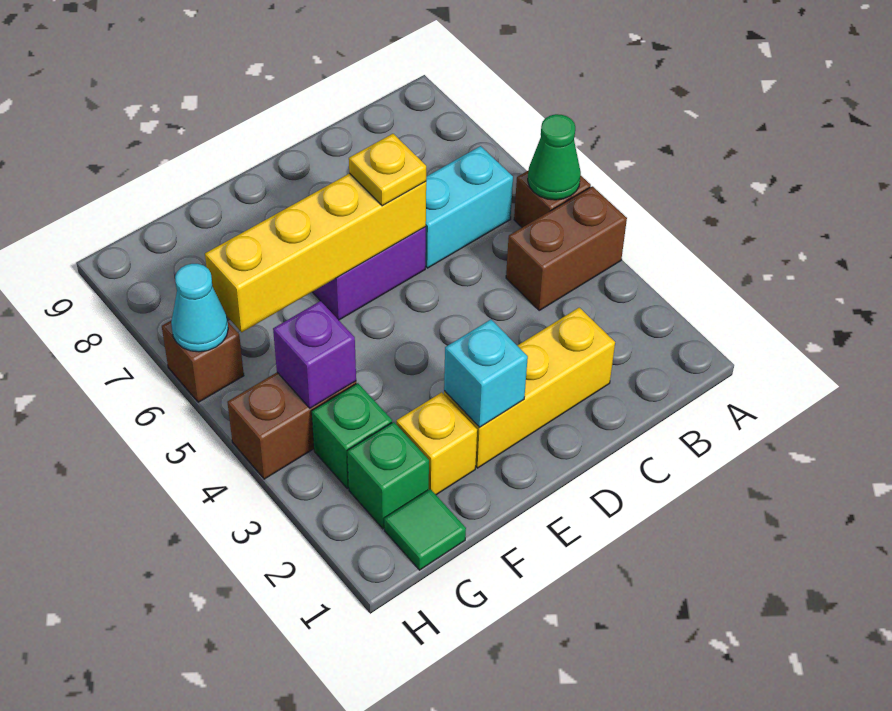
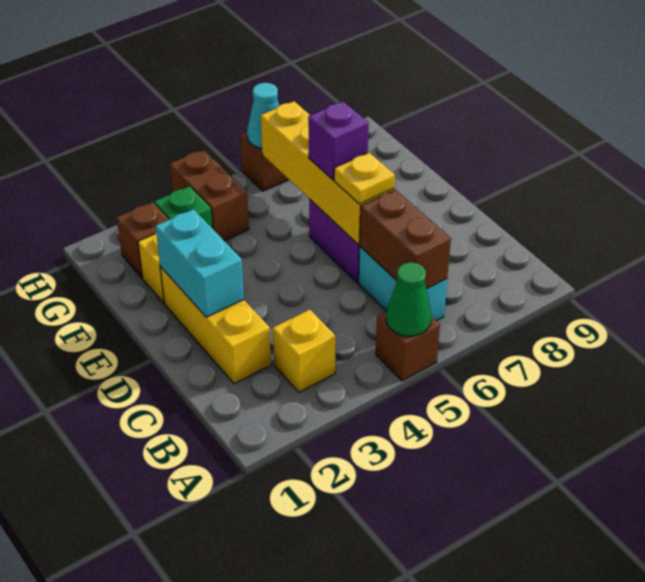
brown brick A4:B4 level 1 -> brown brick B6:C6 level 2
none -> yellow brick B3 level 1
cyan brick E2 level 2 -> cyan brick D2:E2 level 2
green tile G1 level 1 -> none
green brick G2 level 1 -> brown brick G2 level 1
purple brick G4 level 2 -> purple brick E6 level 3

